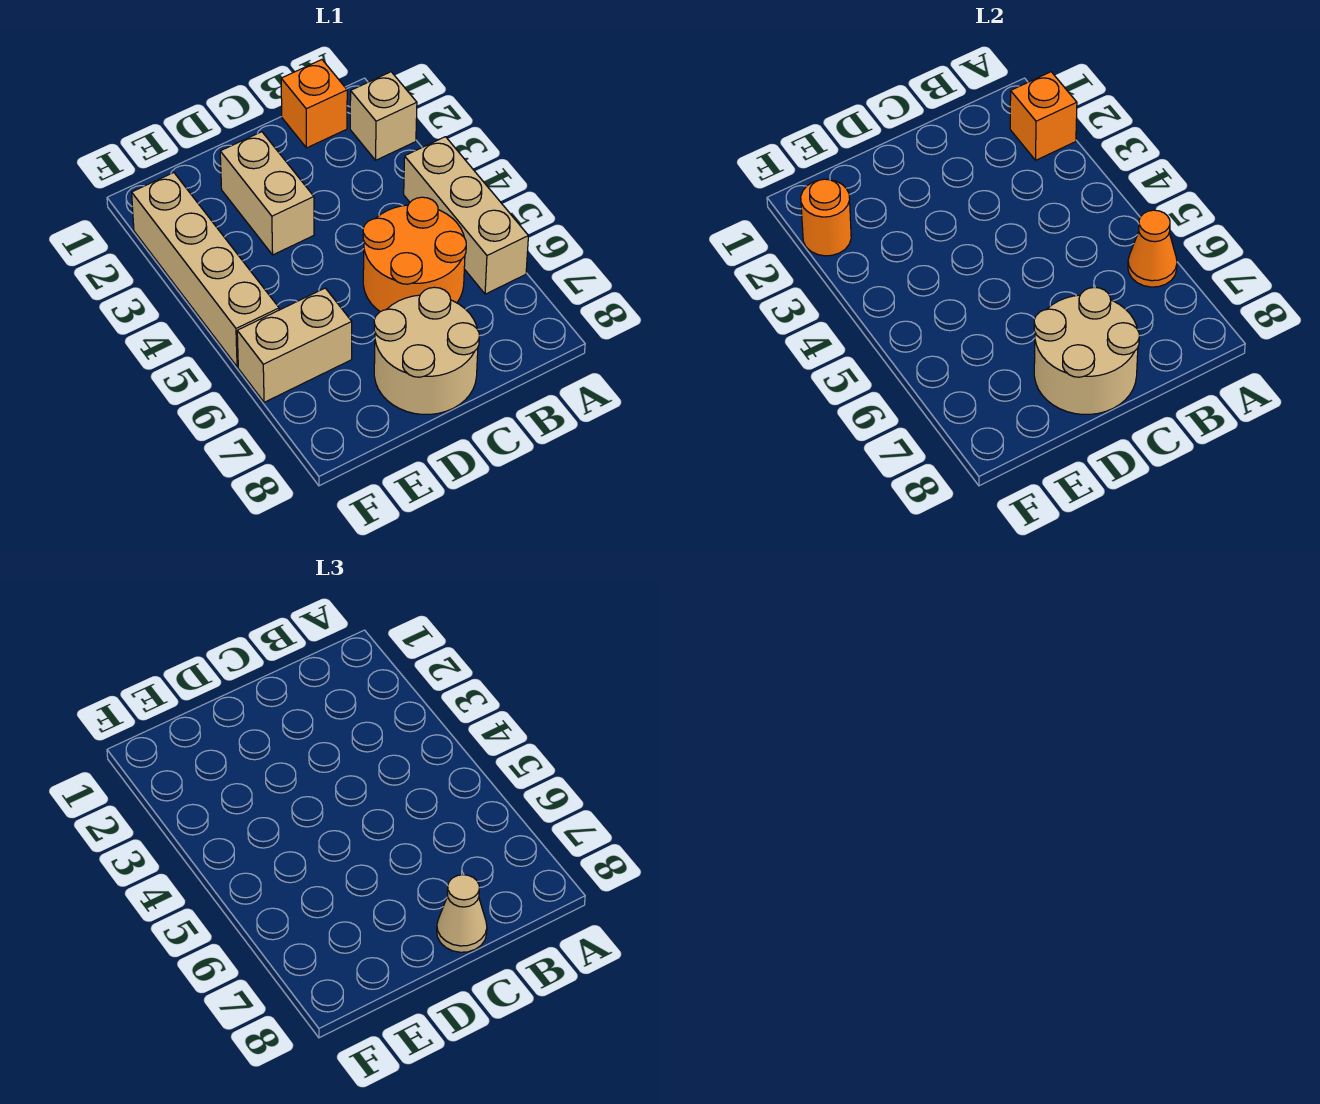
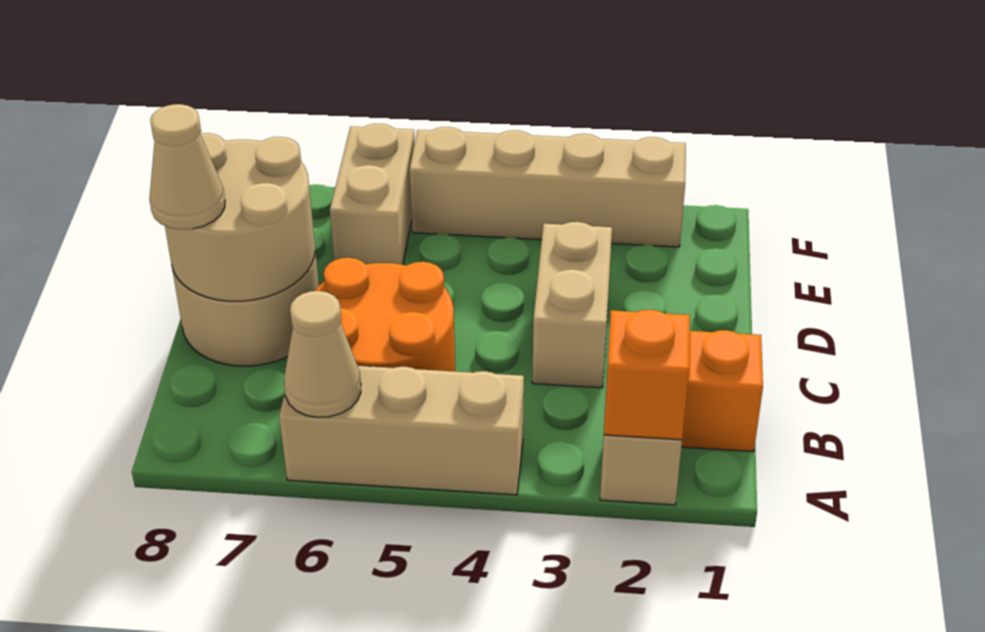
orange cone A6 level 2 -> tan cone A6 level 2
tan brick D2:D3 level 1 -> tan brick C3:D3 level 1
orange round brick F2 level 2 -> none

